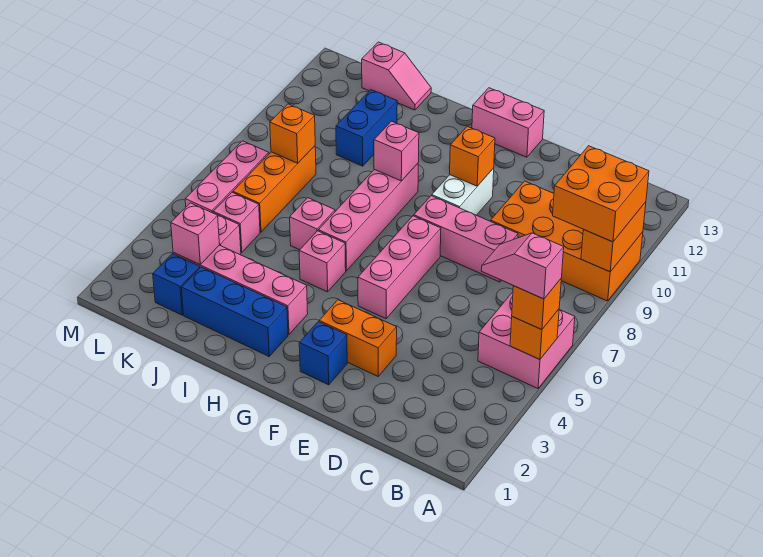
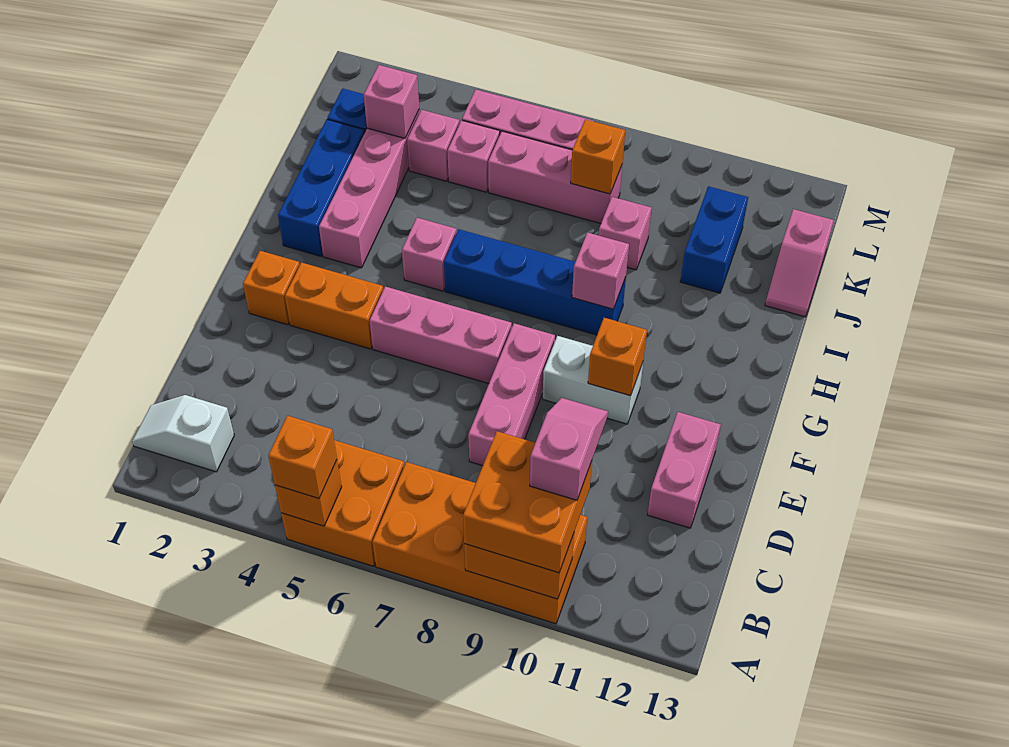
pink brick A5:B6 level 1 -> orange brick A5:B6 level 1
pink slope A5:B5 level 4 top A -> pink slope B10:C10 level 4 top B
orange brick A9:D10 level 1 -> orange brick A7:B10 level 1
none -> white slope B1:B2 level 1 top 2
orange brick E3:F3 level 1 -> orange brick F3:F4 level 1
blue brick F2 level 1 -> orange brick F2 level 1
pink brick F13:G13 level 1 -> pink brick D12:E12 level 1
pink brick H6:H9 level 1 -> blue brick H6:H9 level 1
pink brick I6 level 1 -> pink brick J9 level 1
blue brick J10:J11 level 1 -> blue brick J11:K11 level 1
orange brick K6:K8 level 1 -> pink brick K6:K8 level 1

